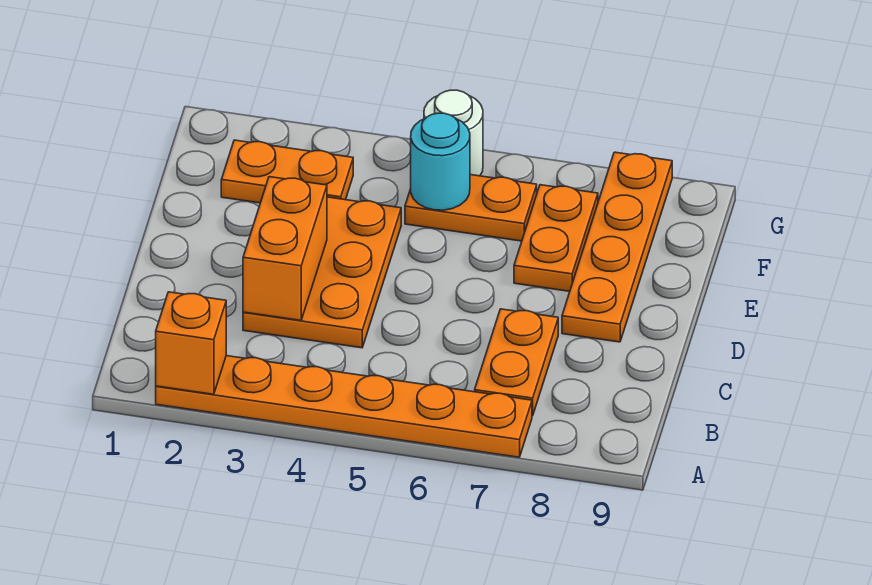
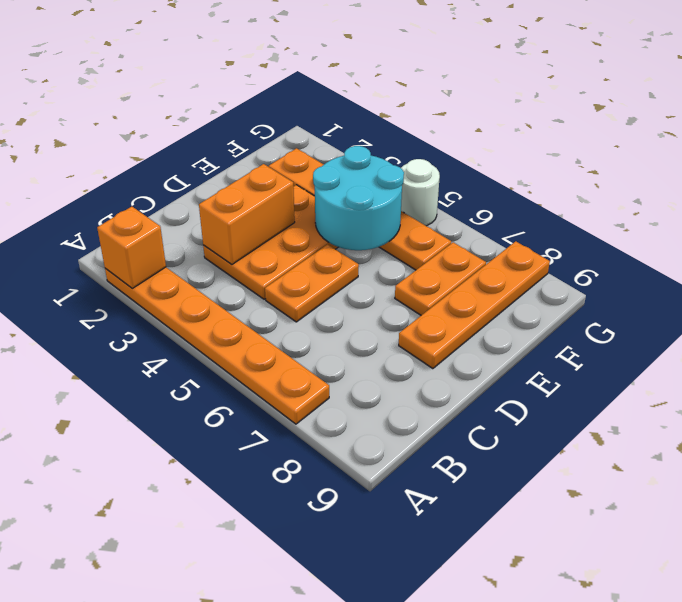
orange plate B7:C7 level 1 -> orange plate C5:D5 level 1
cyan round brick F5 level 2 -> cyan round brick E4:F5 level 2

